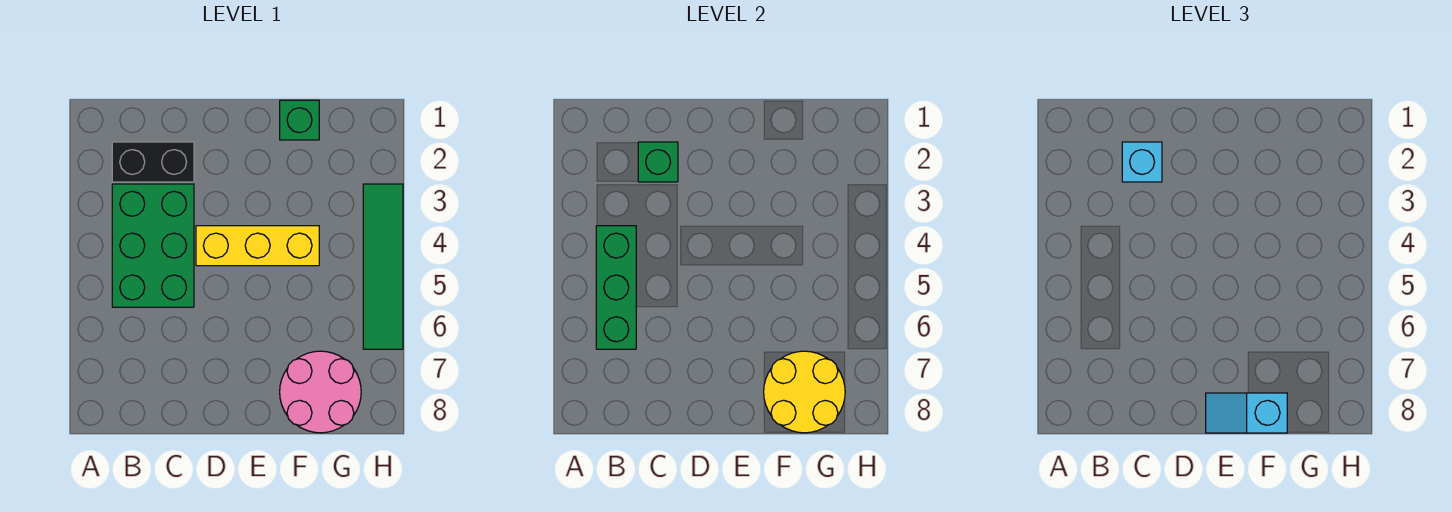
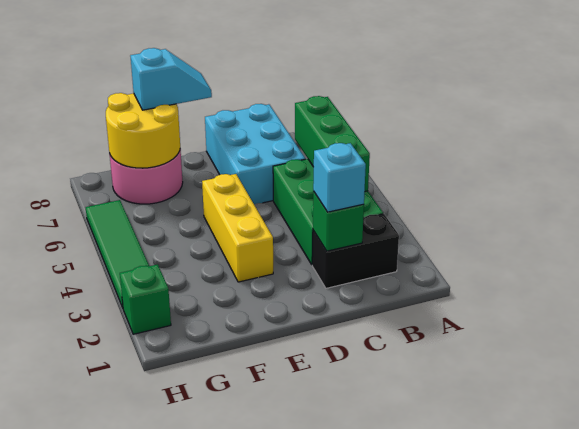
none -> cyan brick C6:D8 level 1
yellow brick D4:F4 level 1 -> yellow brick E3:E5 level 1
green brick F1 level 1 -> green brick H2 level 1

